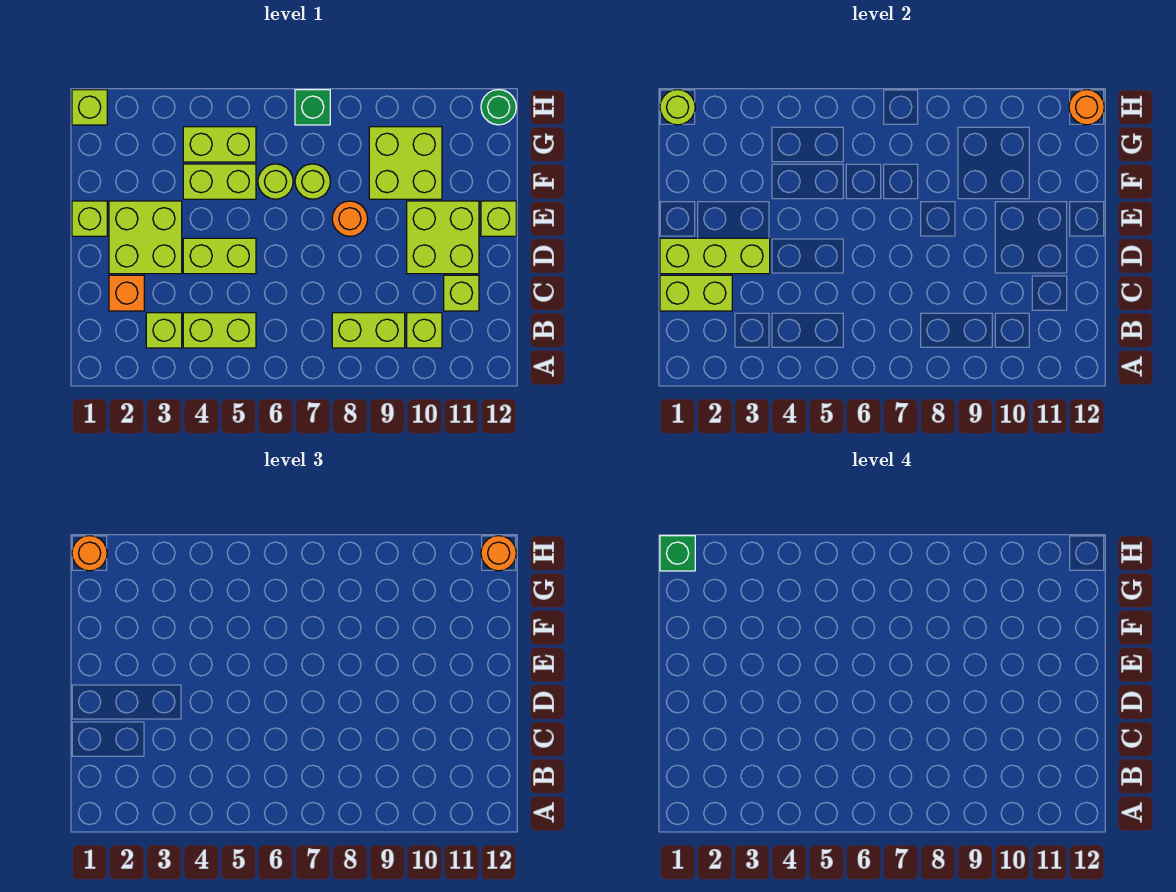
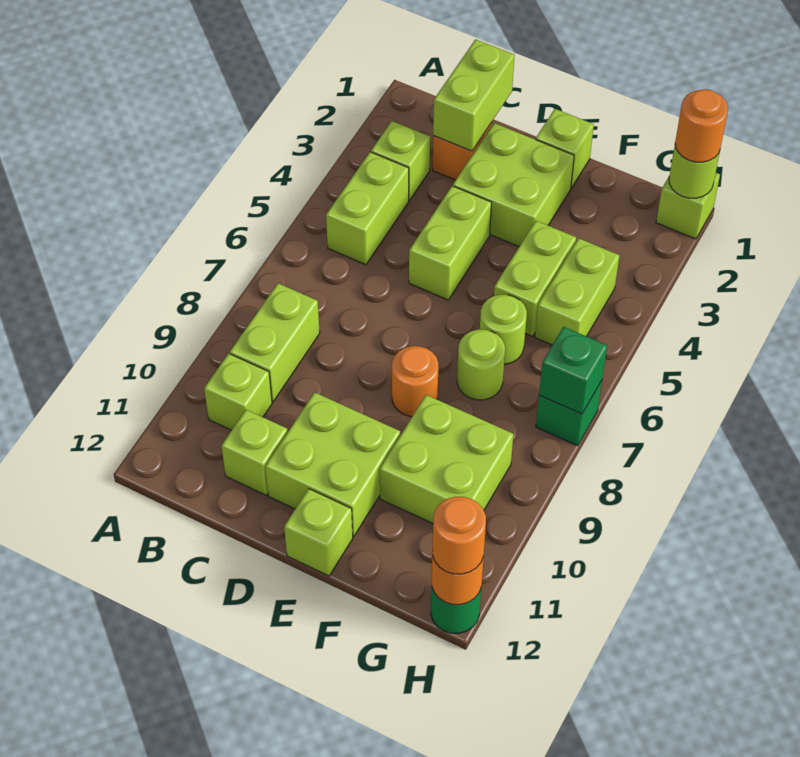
lime brick D1:D3 level 2 -> none
green brick H1 level 4 -> green brick H7 level 2

